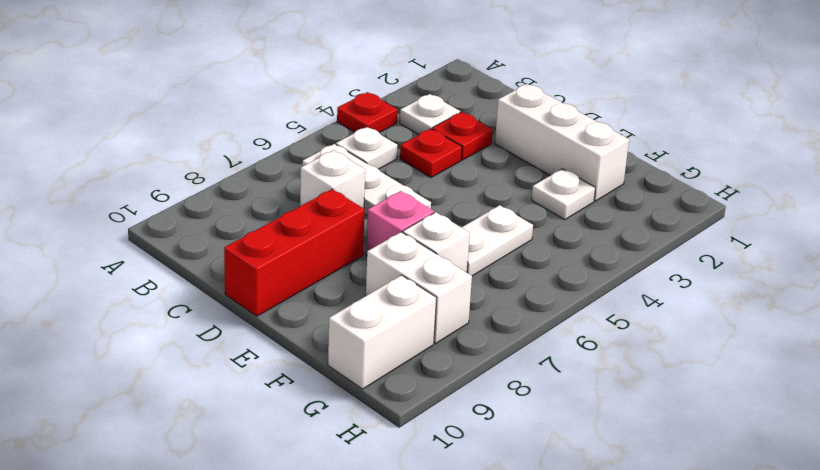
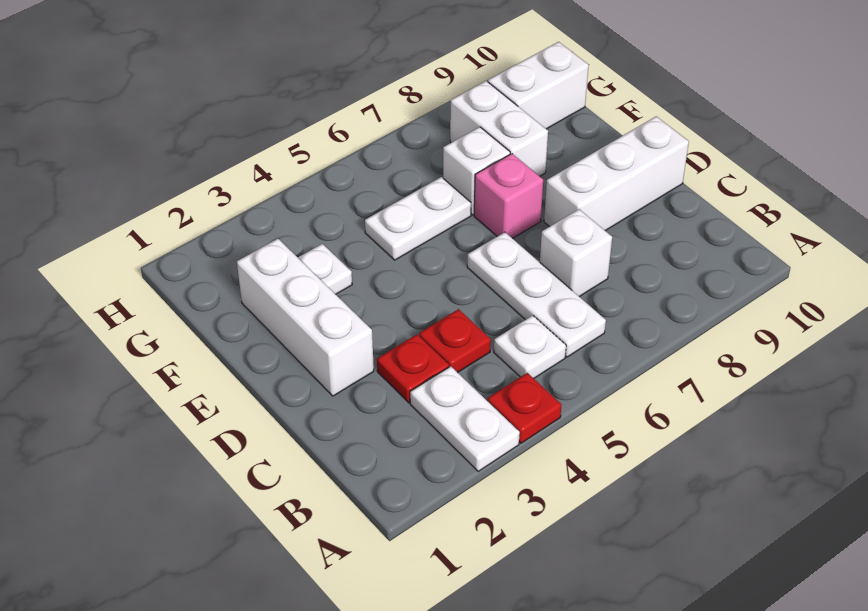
white plate B3 level 1 -> white plate A3:B3 level 1
red brick D8:D10 level 1 -> white brick D8:D10 level 1

